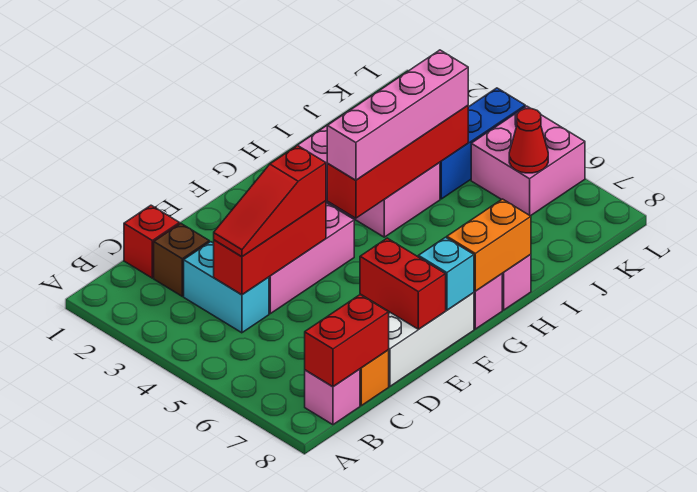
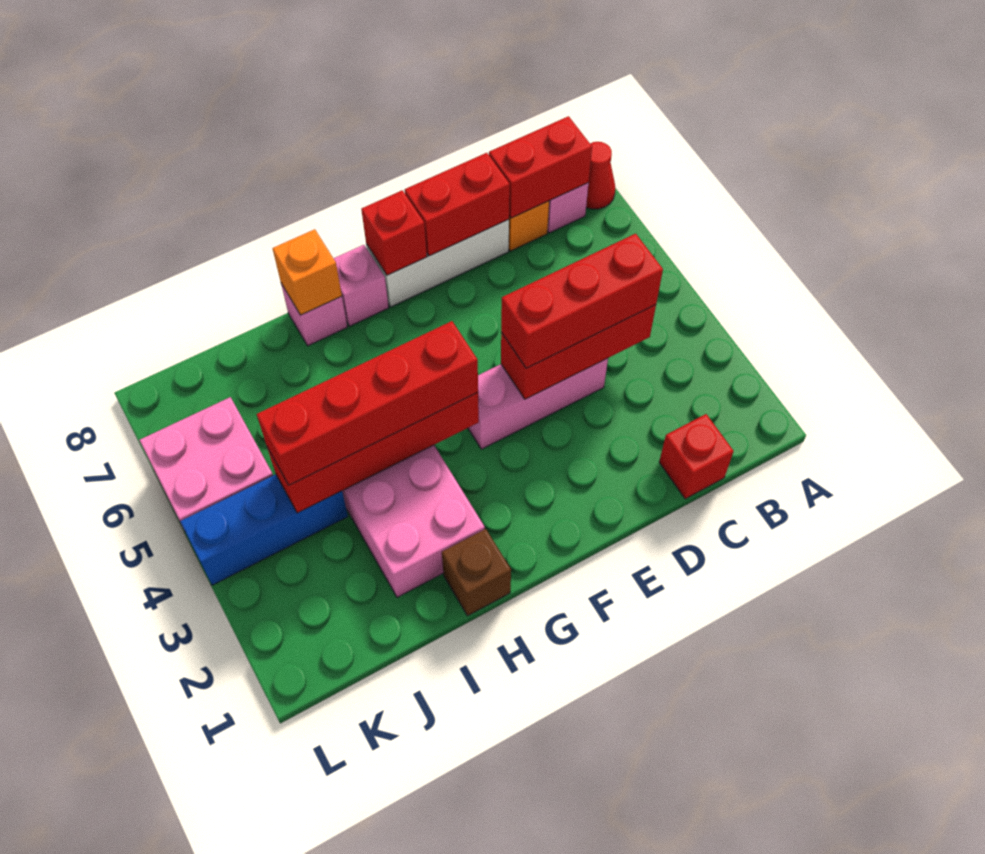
brown brick C2 level 1 -> brown brick H1 level 1
cyan brick C3:C4 level 1 -> none
red slope C4:E4 level 3 top E -> red brick C4:E4 level 3
red brick E7:E8 level 2 -> red brick D8:E8 level 2
cyan brick F8 level 2 -> red brick F8 level 2
pink brick G4:J4 level 3 -> red brick G4:J4 level 3
orange brick G8:H8 level 2 -> orange brick H8 level 2
red cone K6 level 2 -> red cone A8 level 1

